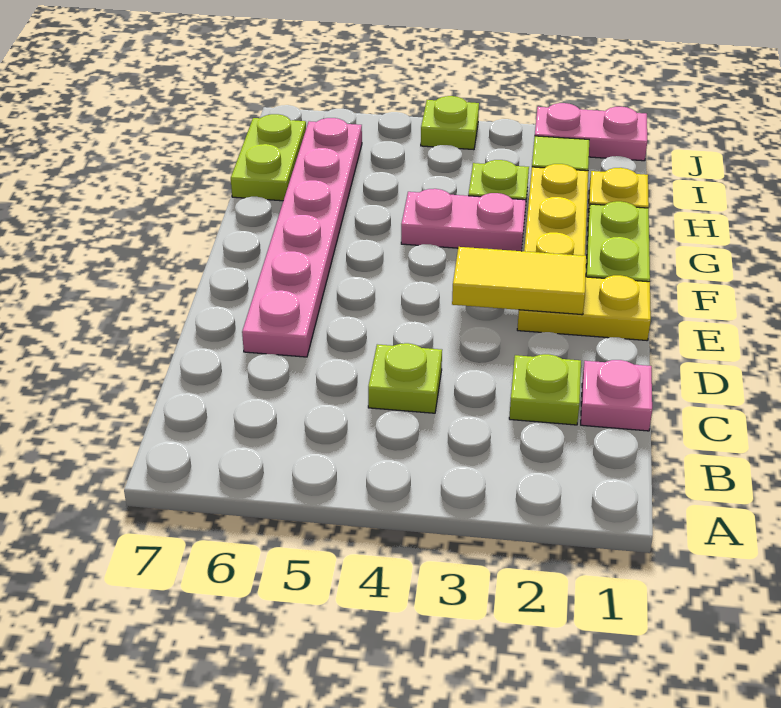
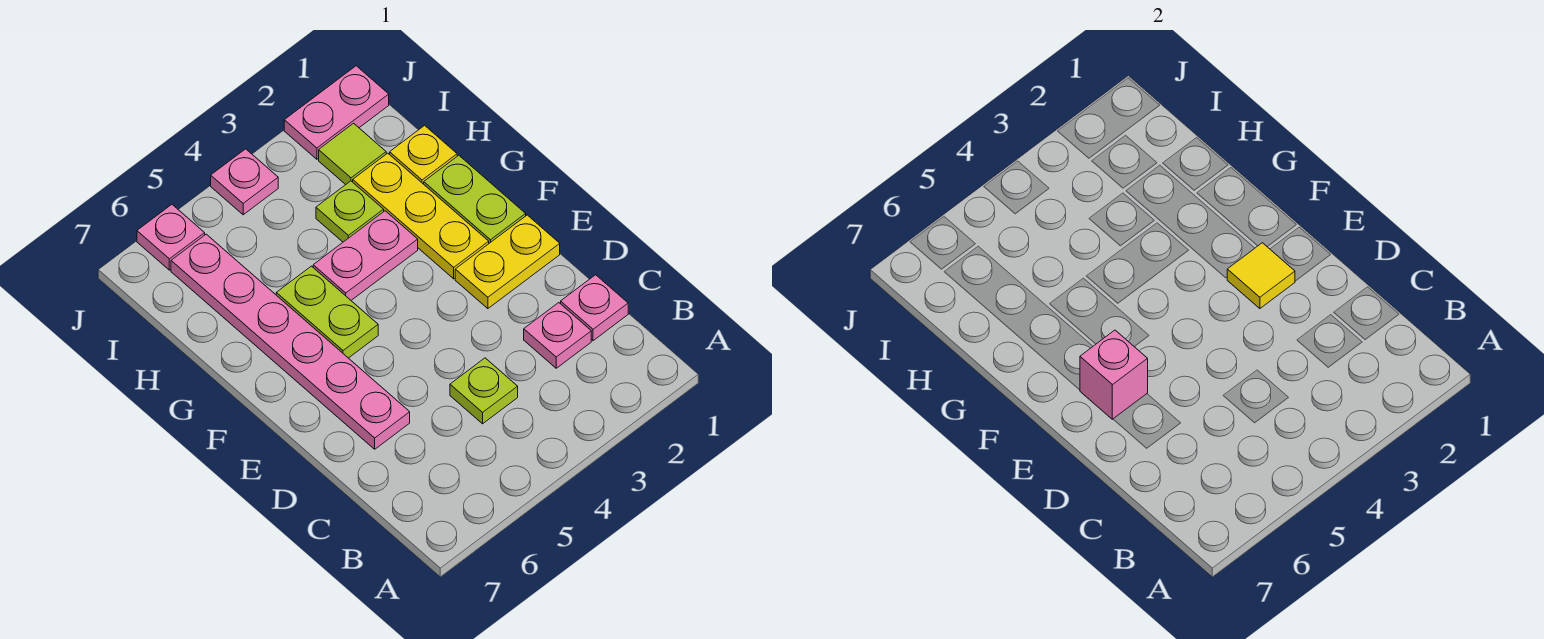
lime plate C2 level 1 -> pink plate C2 level 1
yellow tile E2:E3 level 2 -> yellow tile E2 level 2
none -> pink brick E6 level 2
lime plate H7:I7 level 1 -> lime plate F5:G5 level 1
lime plate J4 level 1 -> pink plate J4 level 1
none -> pink plate J6 level 1

